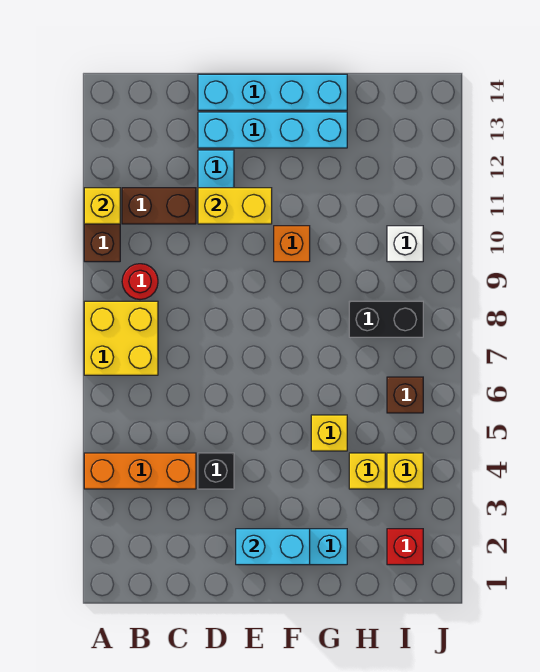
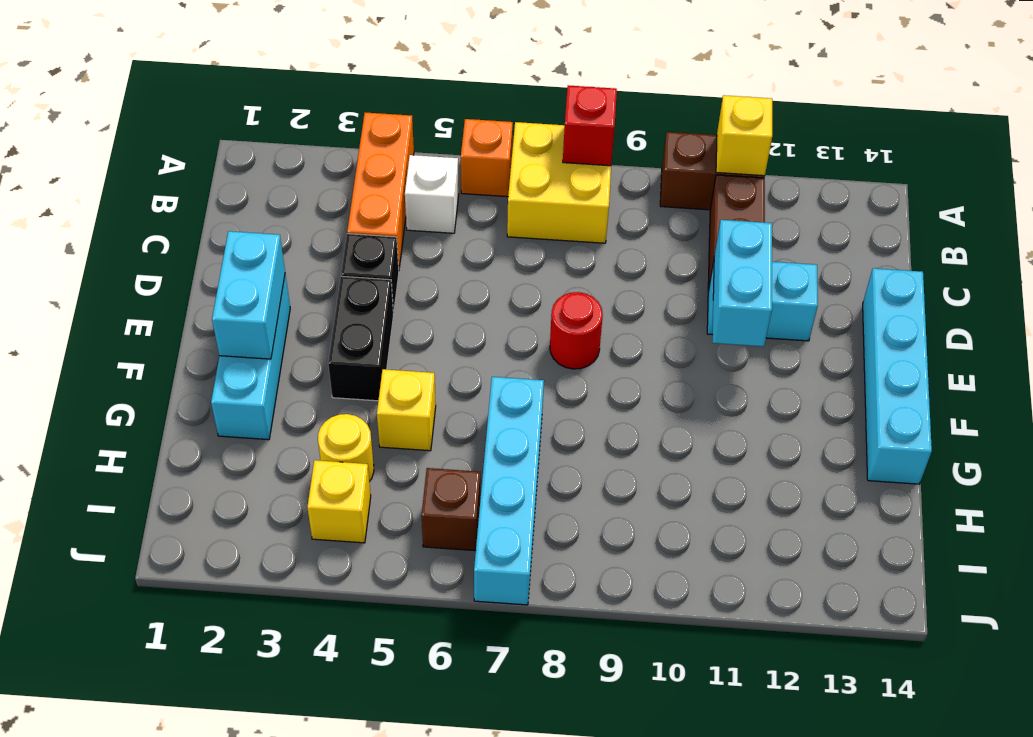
red round brick B9 level 1 -> red round brick E8 level 1
yellow brick D11:E11 level 2 -> cyan brick D11:E11 level 2
cyan brick D13:G13 level 1 -> cyan brick G7:J7 level 1
orange brick F10 level 1 -> orange brick A6 level 1
yellow brick H4 level 1 -> yellow round brick H4 level 1
black brick H8:I8 level 1 -> black brick E4:F4 level 1
red brick I2 level 1 -> red brick A8 level 2
white brick I10 level 1 -> white brick B5 level 1

